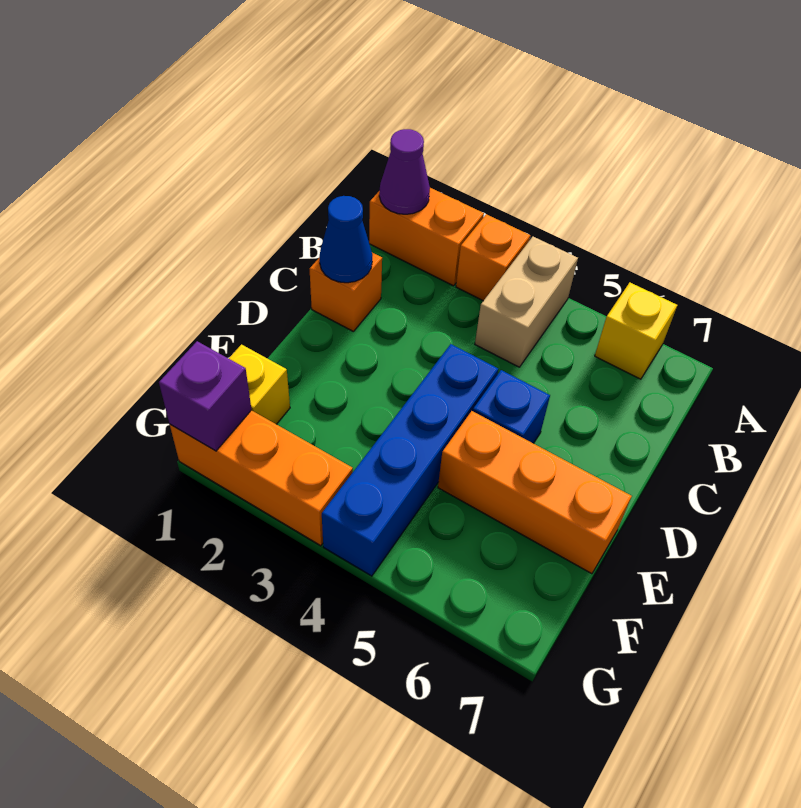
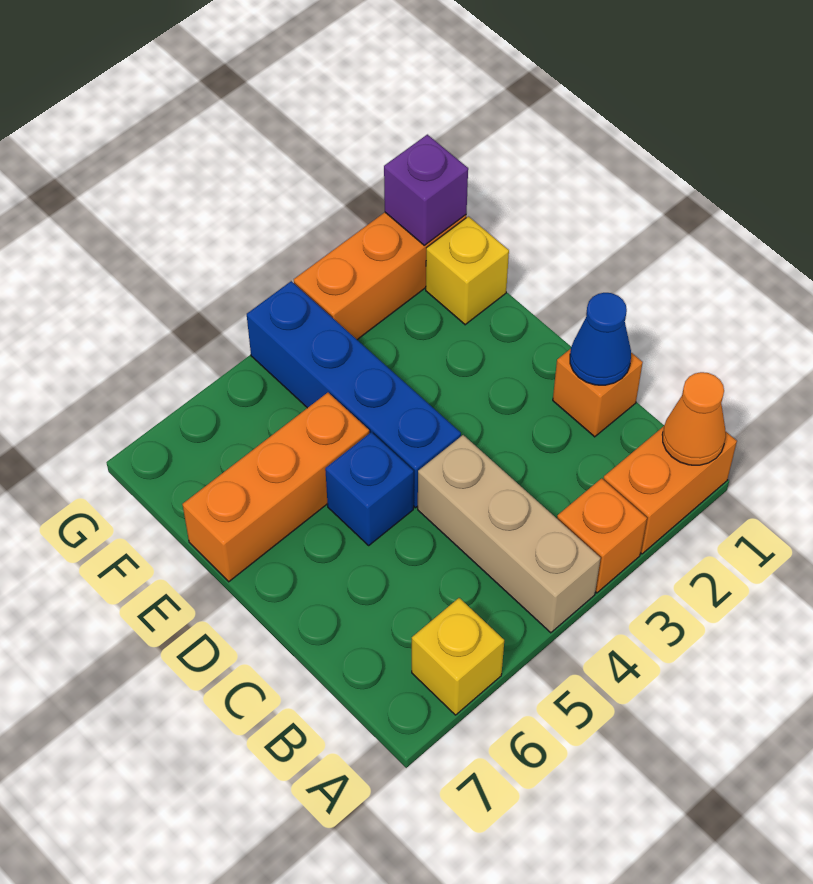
purple cone A1 level 2 -> orange cone A1 level 2
tan brick A4:B4 level 1 -> tan brick A4:C4 level 1

